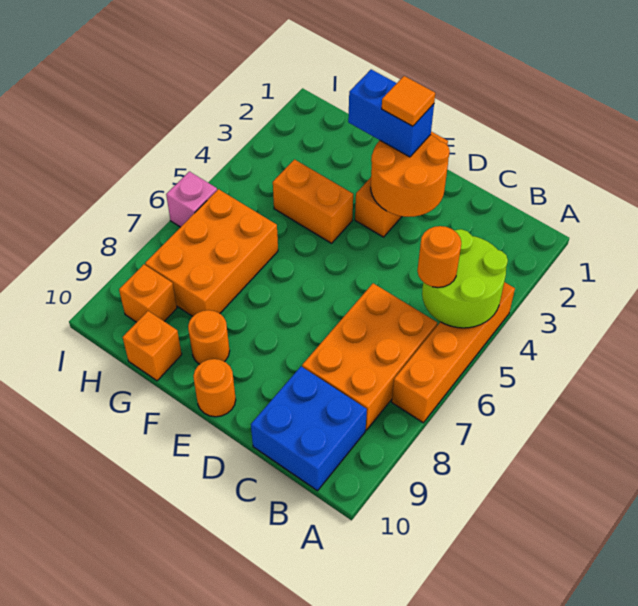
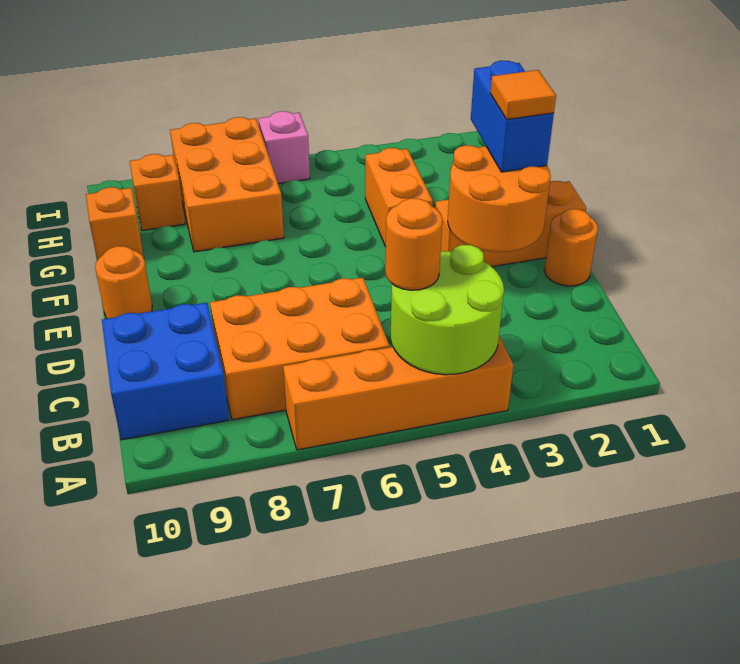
orange round brick F9 level 1 -> orange round brick D1 level 1
orange brick G6:H8 level 1 -> orange brick G7:I8 level 1

